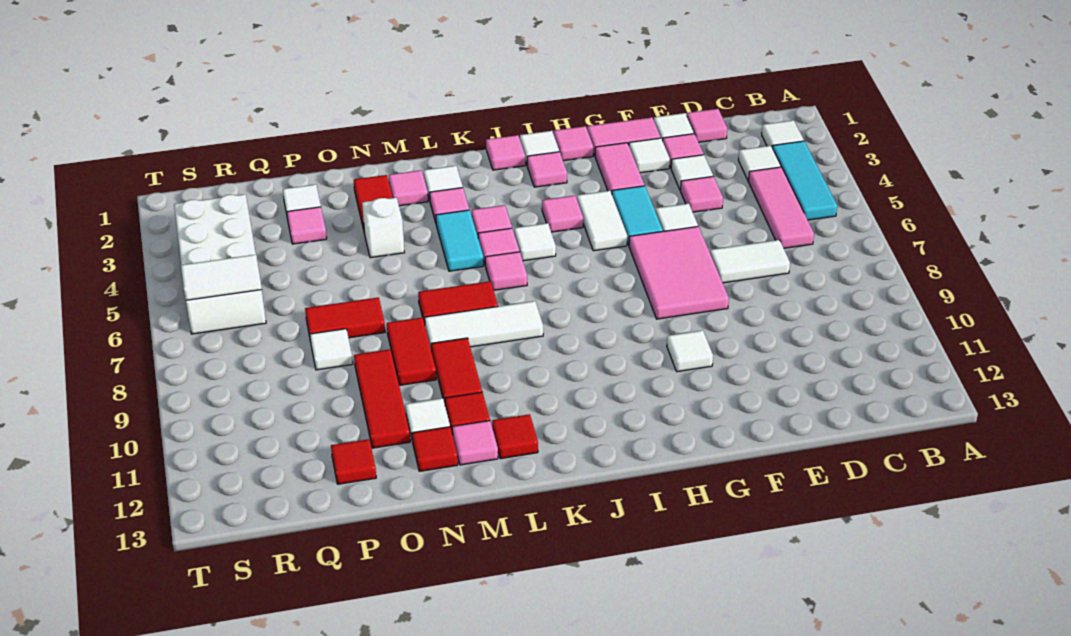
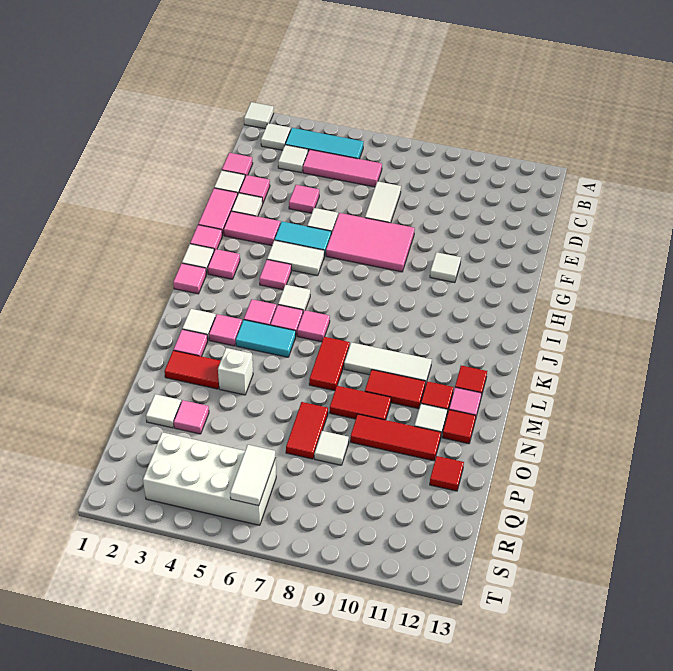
white tile E3 level 1 -> white tile A1 level 1
white tile K8:M8 level 1 -> white tile L8:L10 level 1

